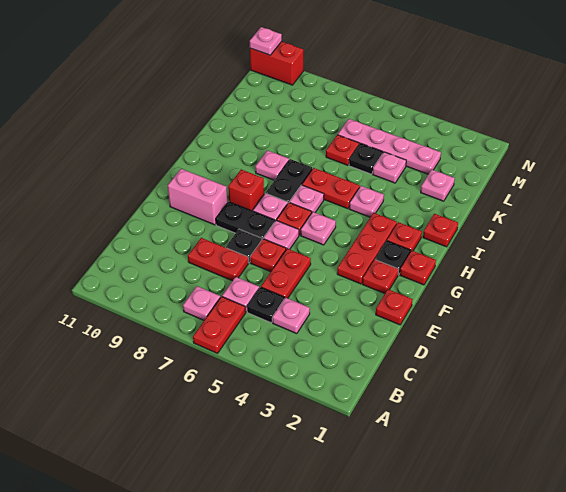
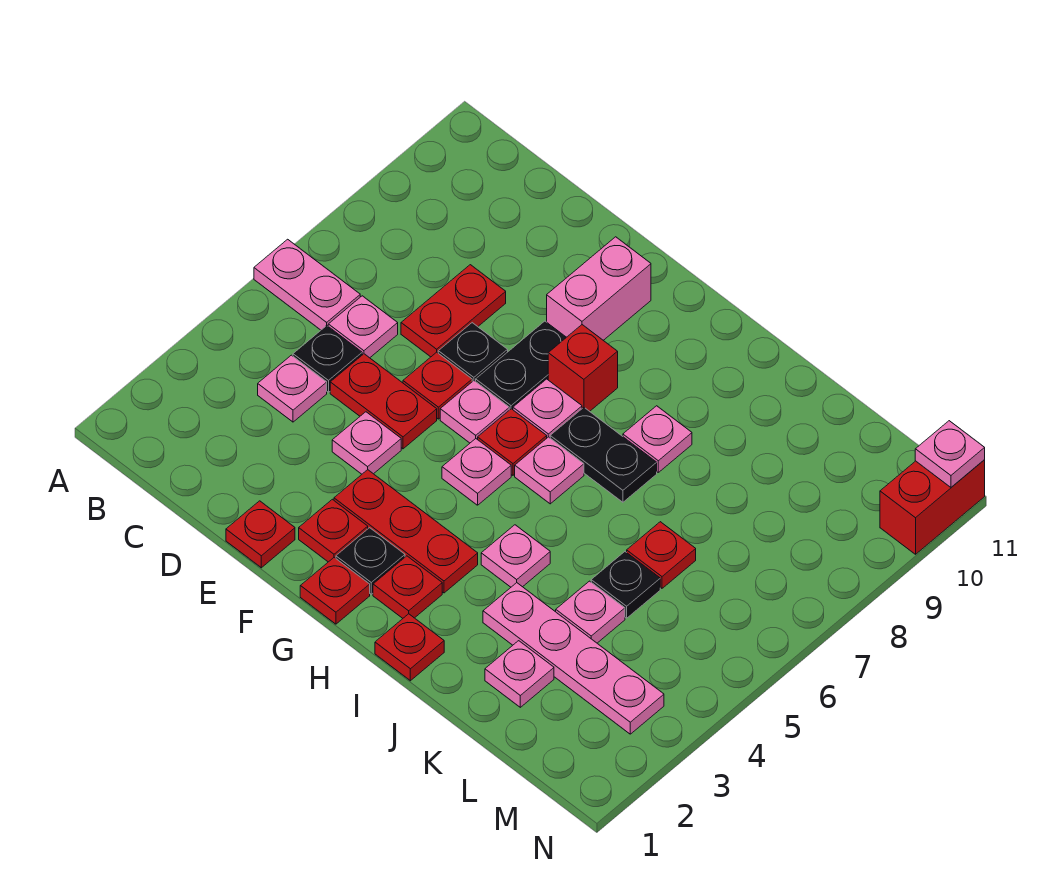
red plate A6:B6 level 1 -> pink plate A6:B6 level 1
pink plate B7 level 1 -> pink plate E4 level 1
red plate I5:I6 level 1 -> none
pink plate L3:L6 level 1 -> pink plate J3:M3 level 1

